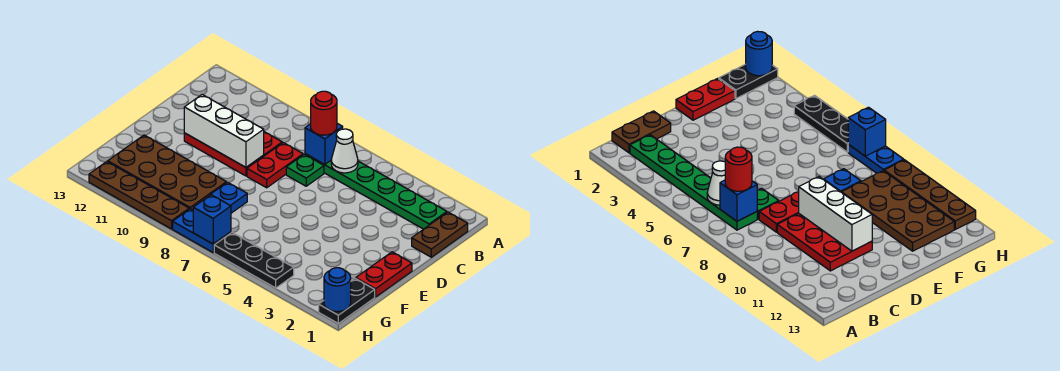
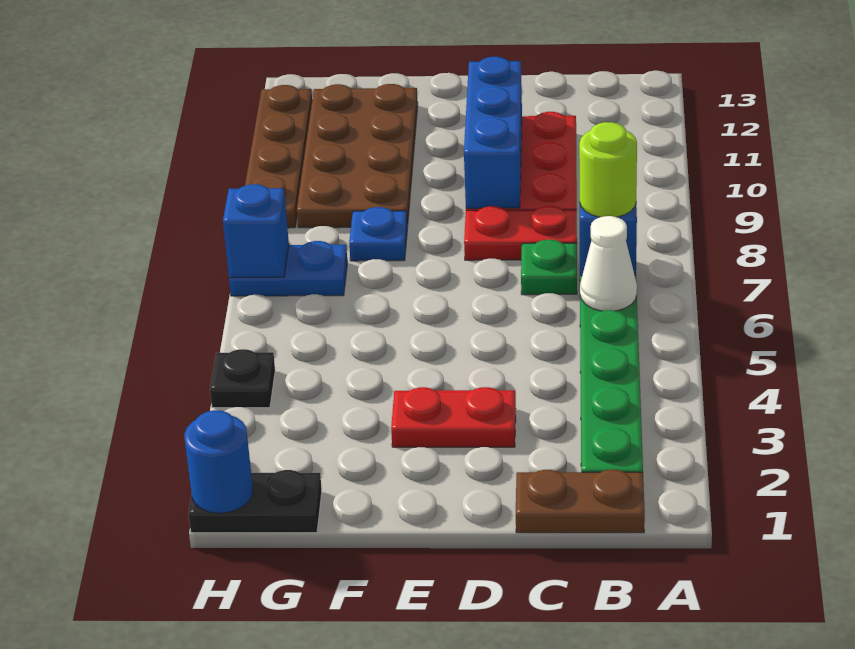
red round brick B7 level 3 -> lime round brick B7 level 3
white brick D9:D11 level 2 -> blue brick D9:D11 level 2
red plate E1:F1 level 1 -> red plate D3:E3 level 1
black plate H4:H6 level 1 -> black plate H4 level 1
blue plate H7:H8 level 1 -> blue plate G7:H7 level 1

